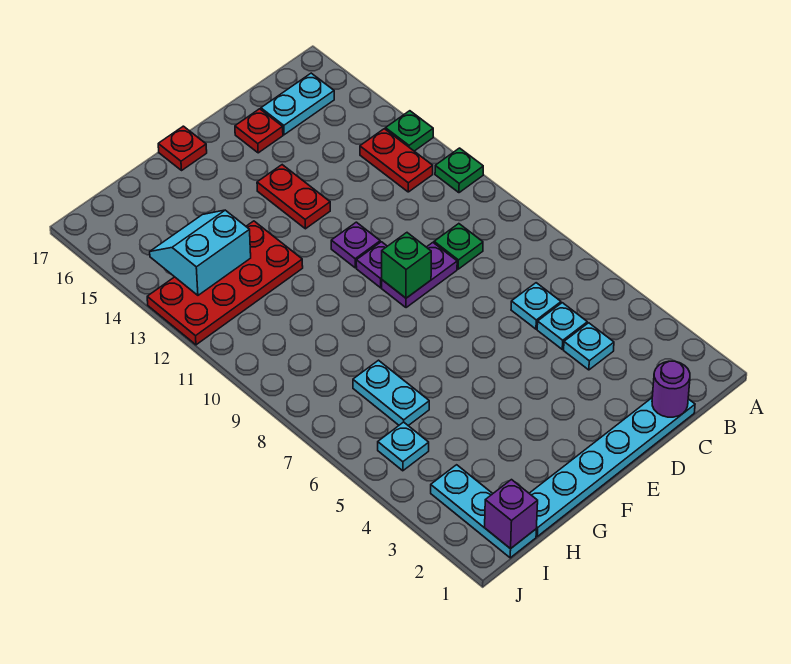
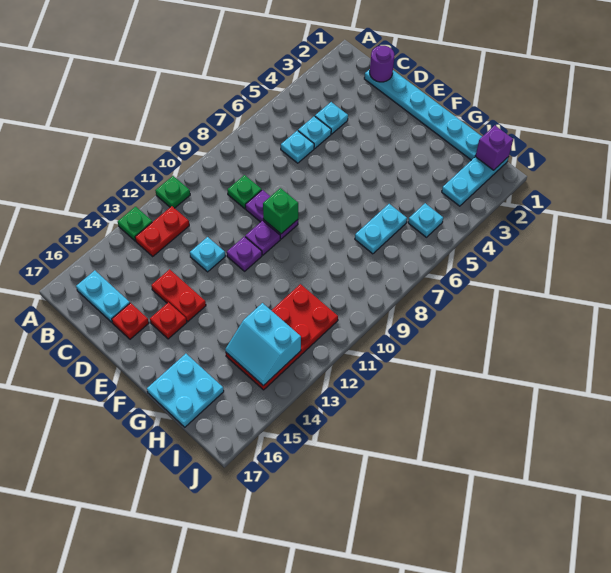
none -> cyan plate D12 level 1
red plate E13:E14 level 1 -> red plate D14:E14 level 1
red plate F17 level 1 -> red plate E15 level 1
red plate G12:J13 level 1 -> red plate H11:I14 level 1
none -> cyan plate G16:H17 level 1

